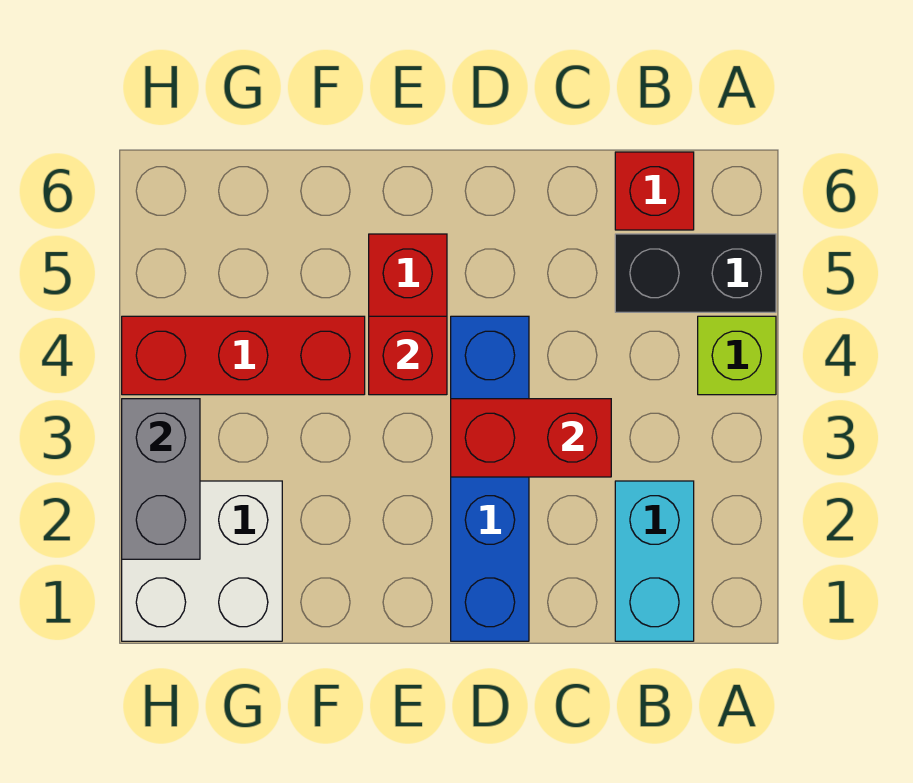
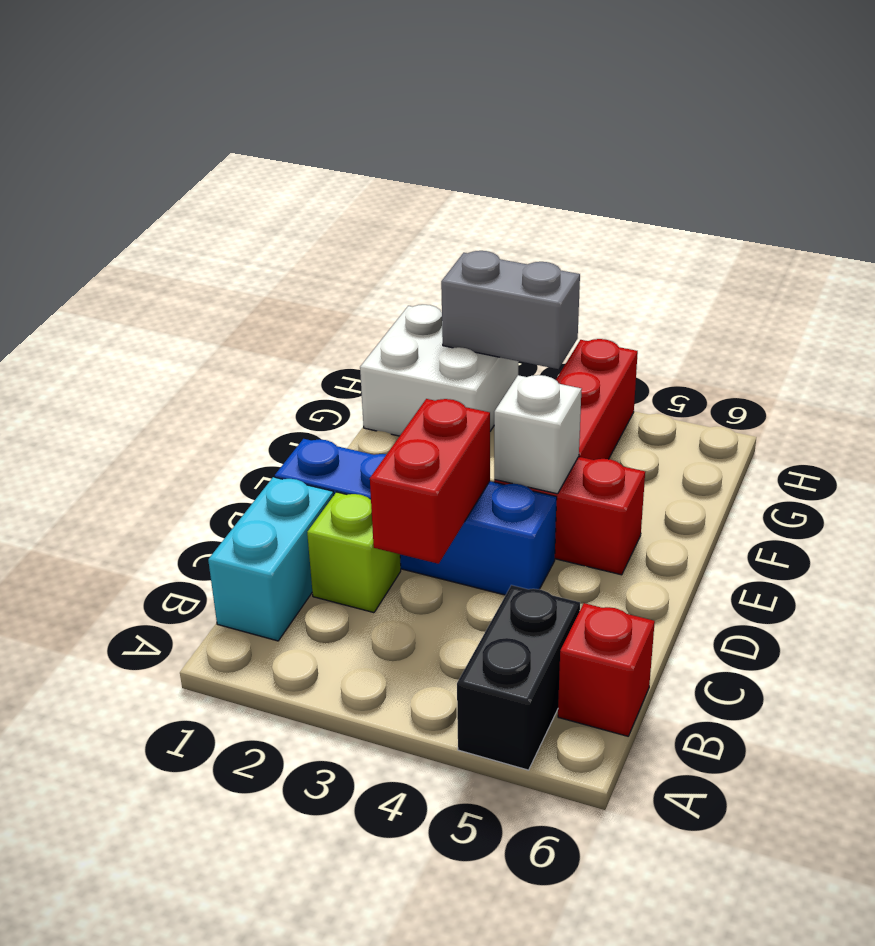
lime brick A4 level 1 -> lime brick C2 level 1
cyan brick B1:B2 level 1 -> cyan brick B1:C1 level 1
red brick E4 level 2 -> white brick E4 level 2

